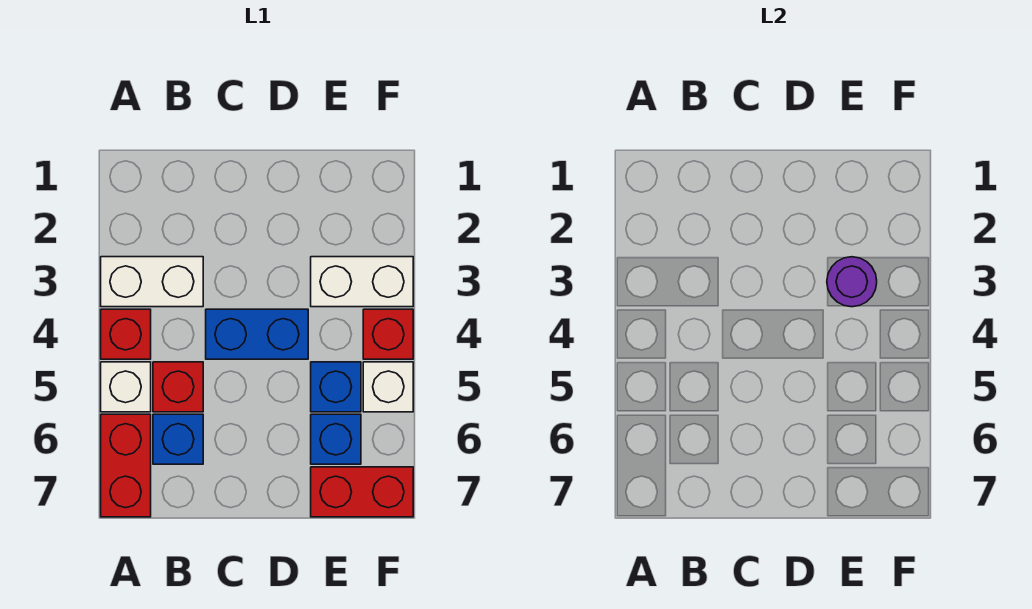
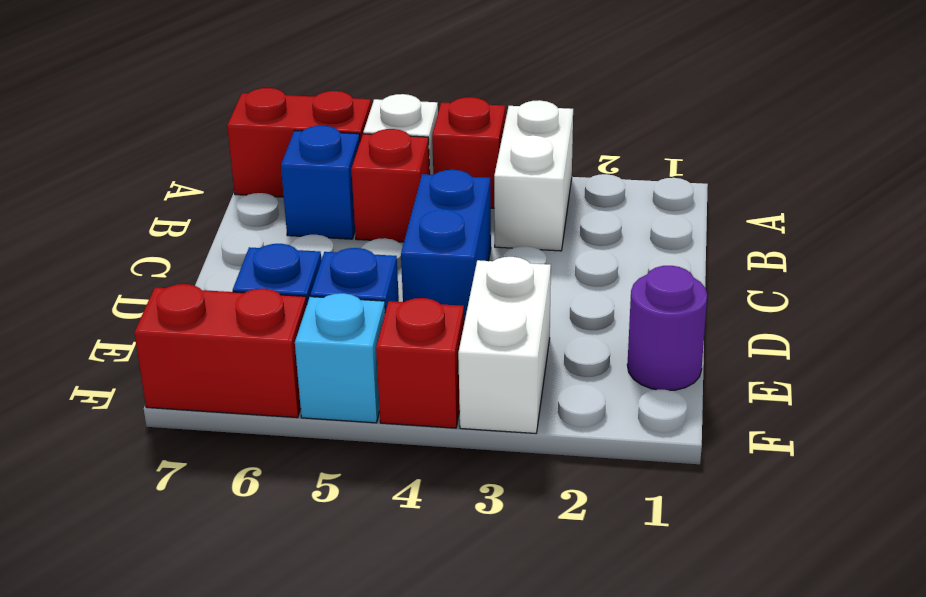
purple round brick E3 level 2 -> purple round brick E1 level 1
red brick E7:F7 level 1 -> red brick F6:F7 level 1
white brick F5 level 1 -> cyan brick F5 level 1

